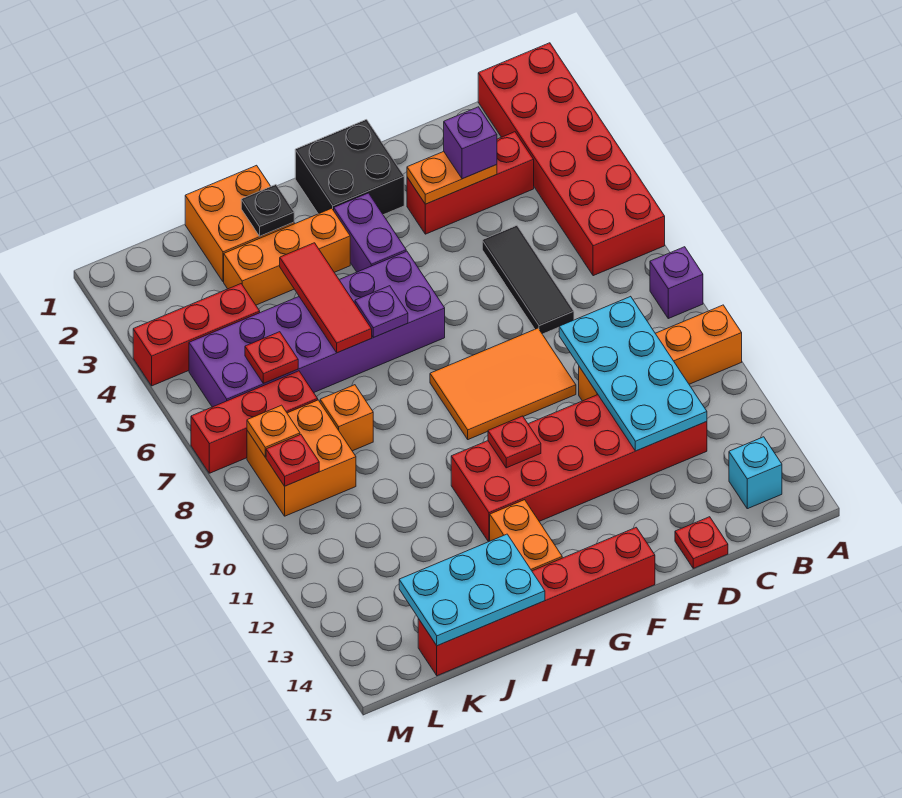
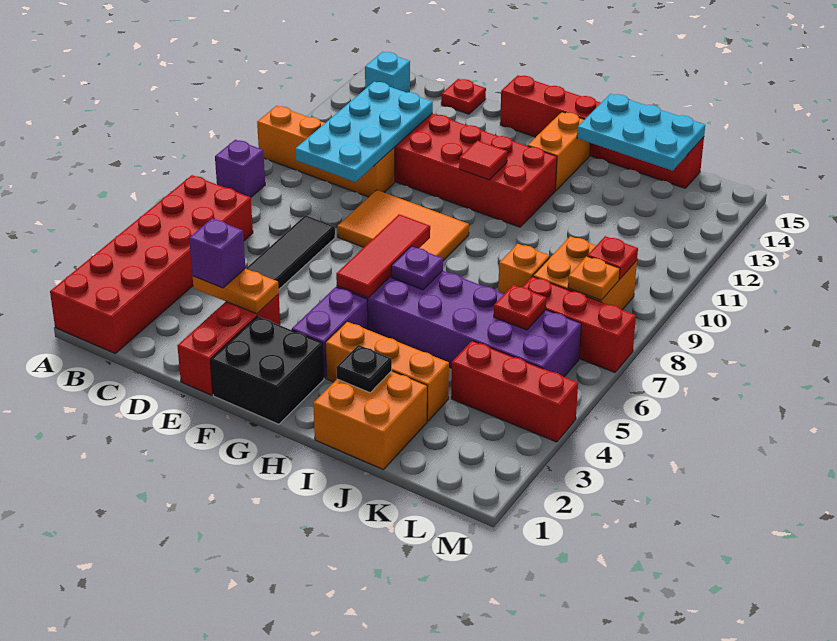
red brick C3:E3 level 1 -> red brick E1:E3 level 1
red plate G11 level 2 -> red tile G11 level 2
red tile I4:I6 level 2 -> red tile G5:G7 level 2

